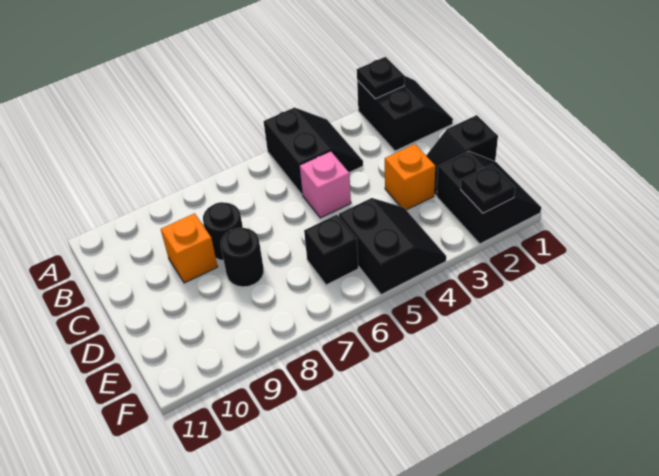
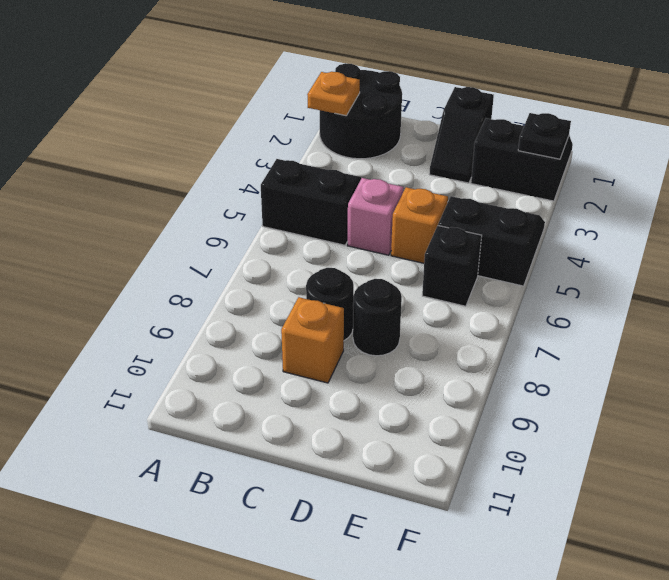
black slope A1:B2 level 1 top 2 -> black round brick A1:B2 level 1
black plate A2 level 2 -> orange plate A2 level 2
orange brick D3 level 1 -> orange brick D5 level 1

